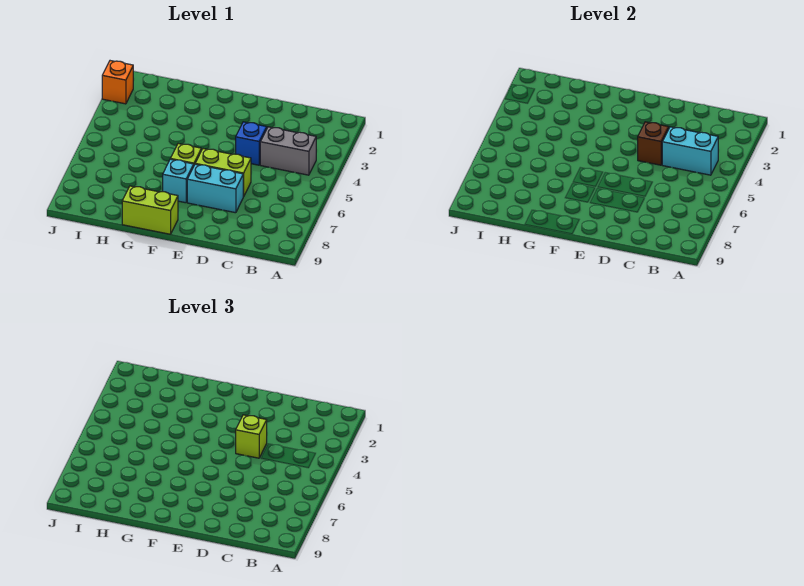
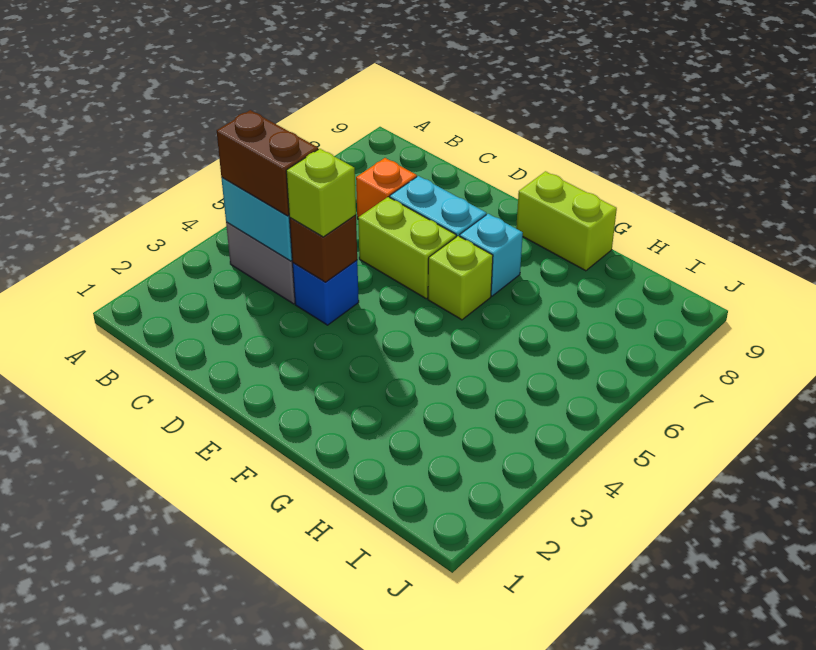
none -> brown brick B4:C4 level 3
orange brick J2 level 1 -> orange brick C7 level 1

